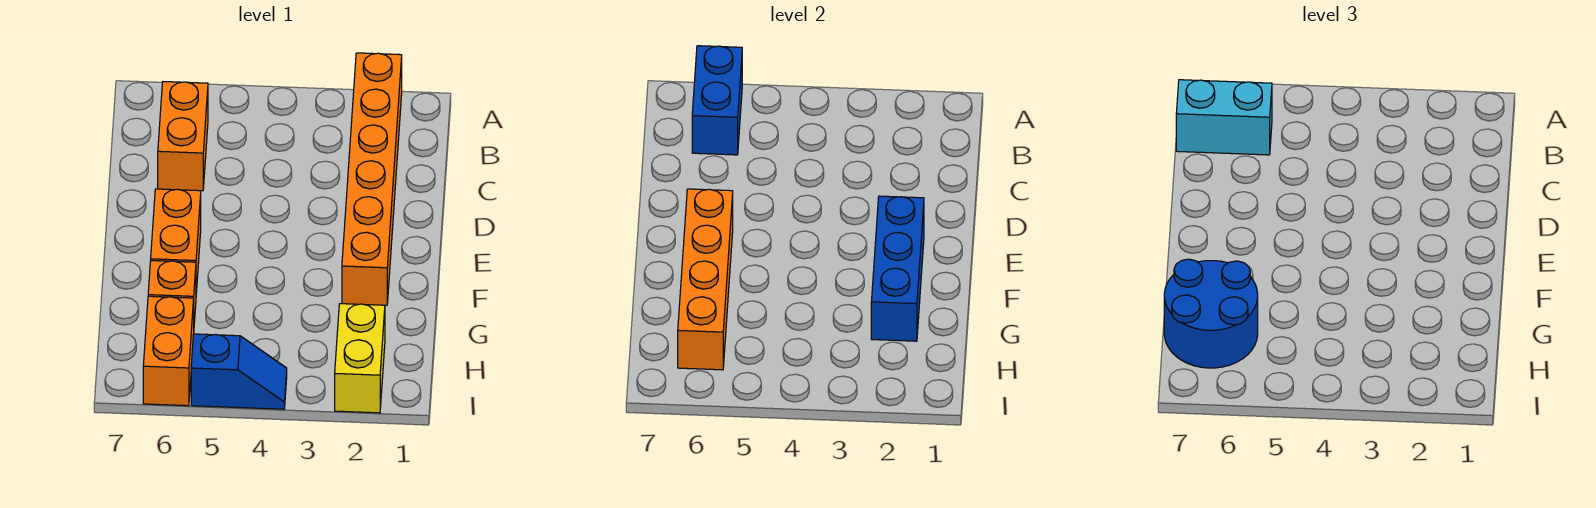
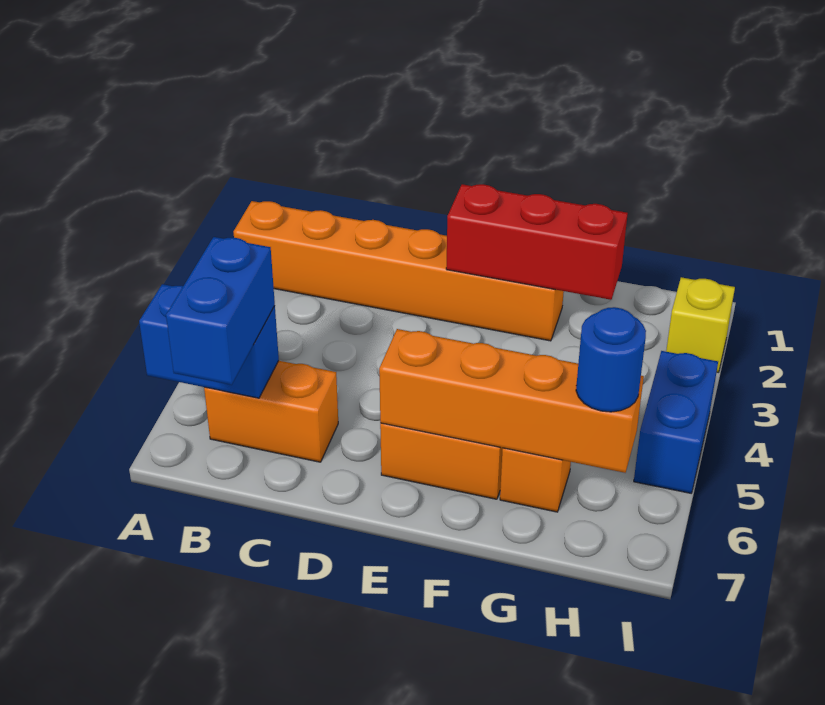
cyan brick B6:B7 level 3 -> blue brick B6:B7 level 3
blue brick E2:G2 level 2 -> red brick E2:G2 level 2
blue round brick G6:H7 level 3 -> blue round brick H6 level 3
yellow brick H2:I2 level 1 -> yellow brick I2 level 1
orange brick H6:I6 level 1 -> none
blue slope I4:I5 level 1 top 5 -> blue brick I4:I5 level 1

